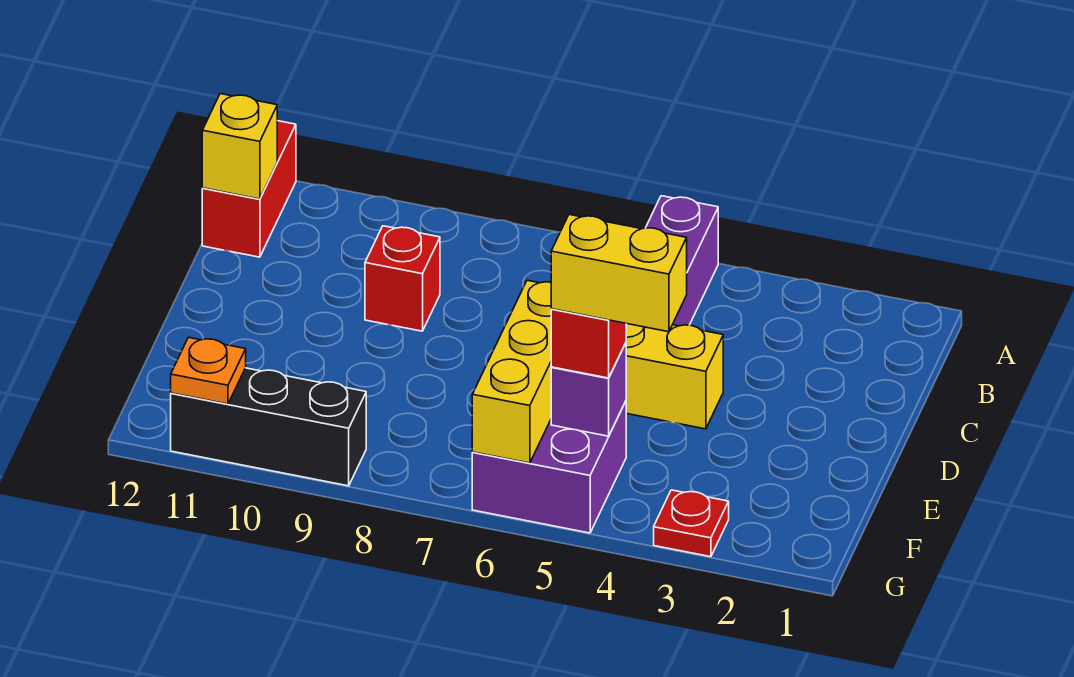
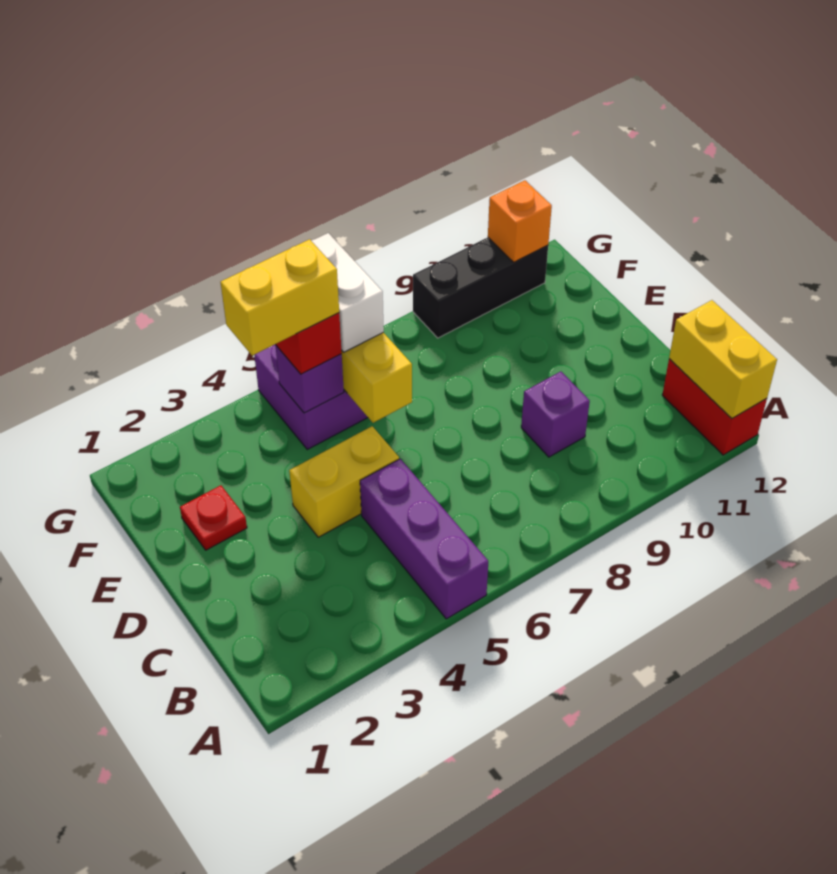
yellow brick B12 level 2 -> yellow brick A12:B12 level 2
red brick C9 level 1 -> purple brick C9 level 1
none -> white brick F6:G6 level 3
red plate G3 level 1 -> red plate E2 level 1
orange plate G11 level 2 -> orange brick G11 level 2

